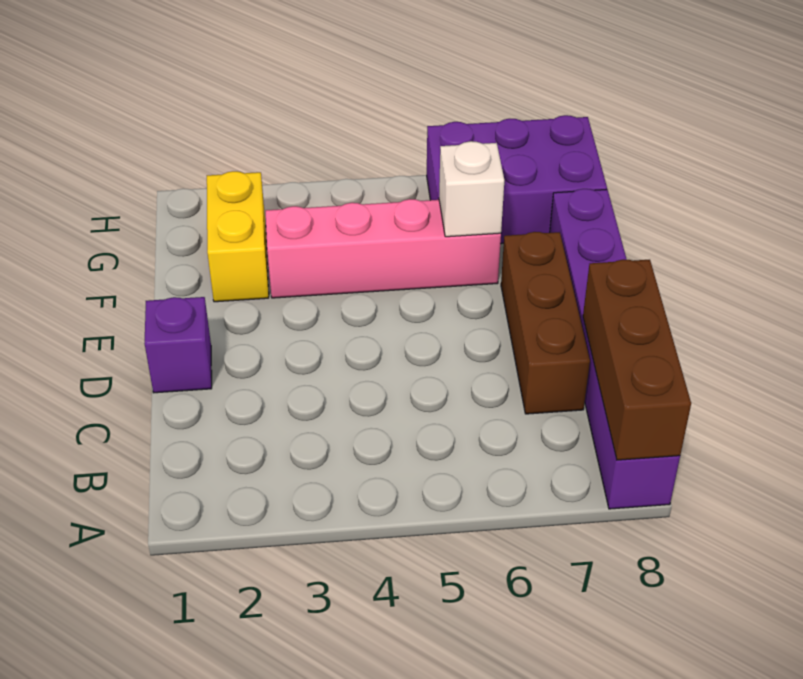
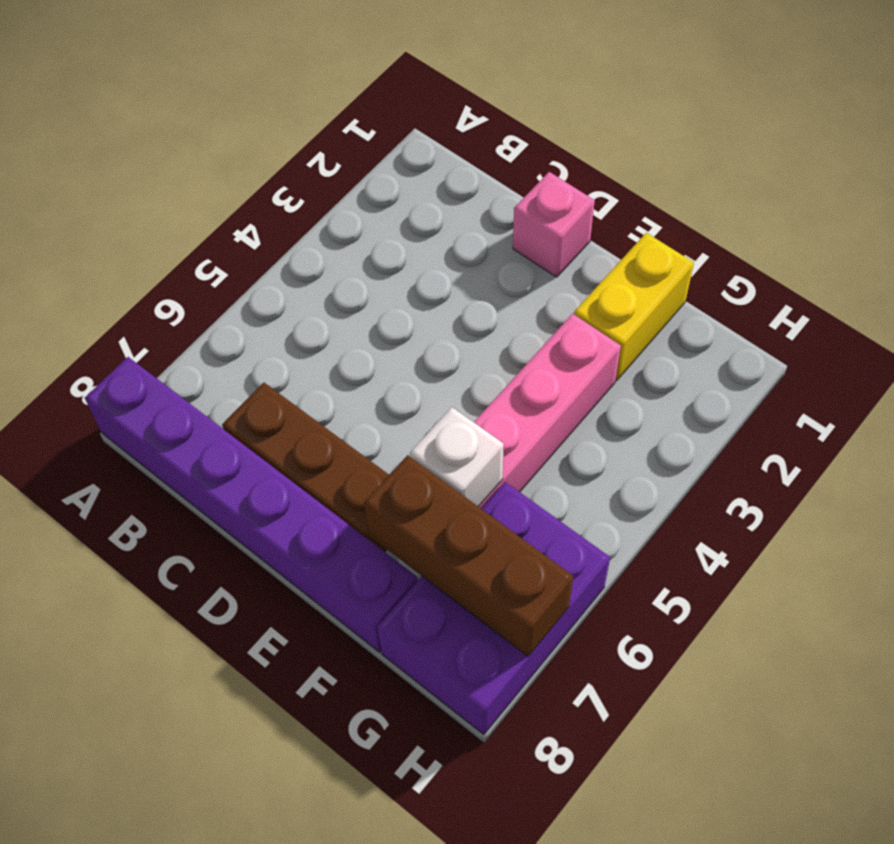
brown brick A8:C8 level 2 -> brown brick F7:H7 level 2
purple brick D1 level 1 -> pink brick D1 level 1
yellow brick F2:G2 level 1 -> yellow brick F1:F2 level 1

